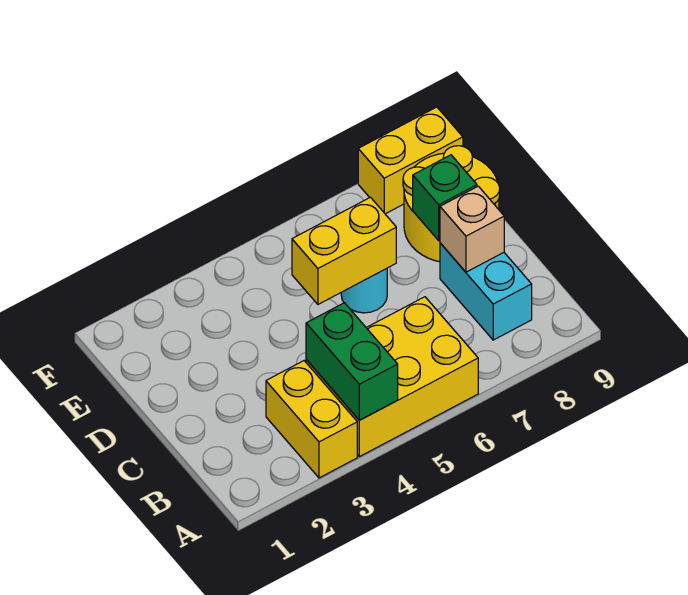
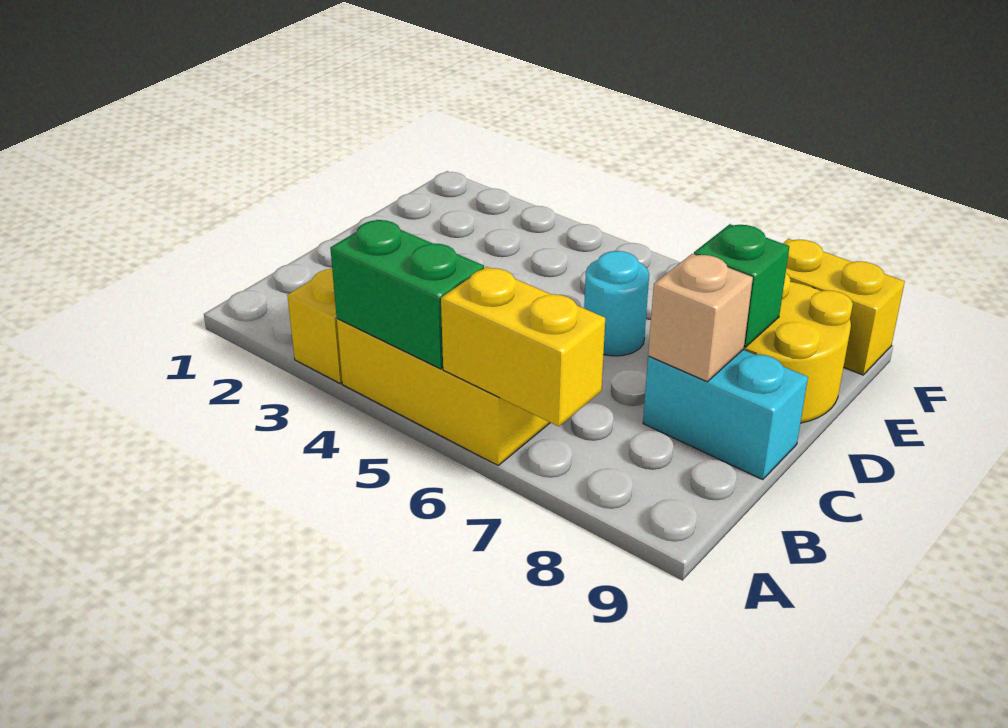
green brick A4:B4 level 2 -> green brick A4:A5 level 2
cyan brick B8:C8 level 1 -> cyan brick C8:C9 level 1
yellow brick D5:D6 level 2 -> yellow brick A6:A7 level 2

